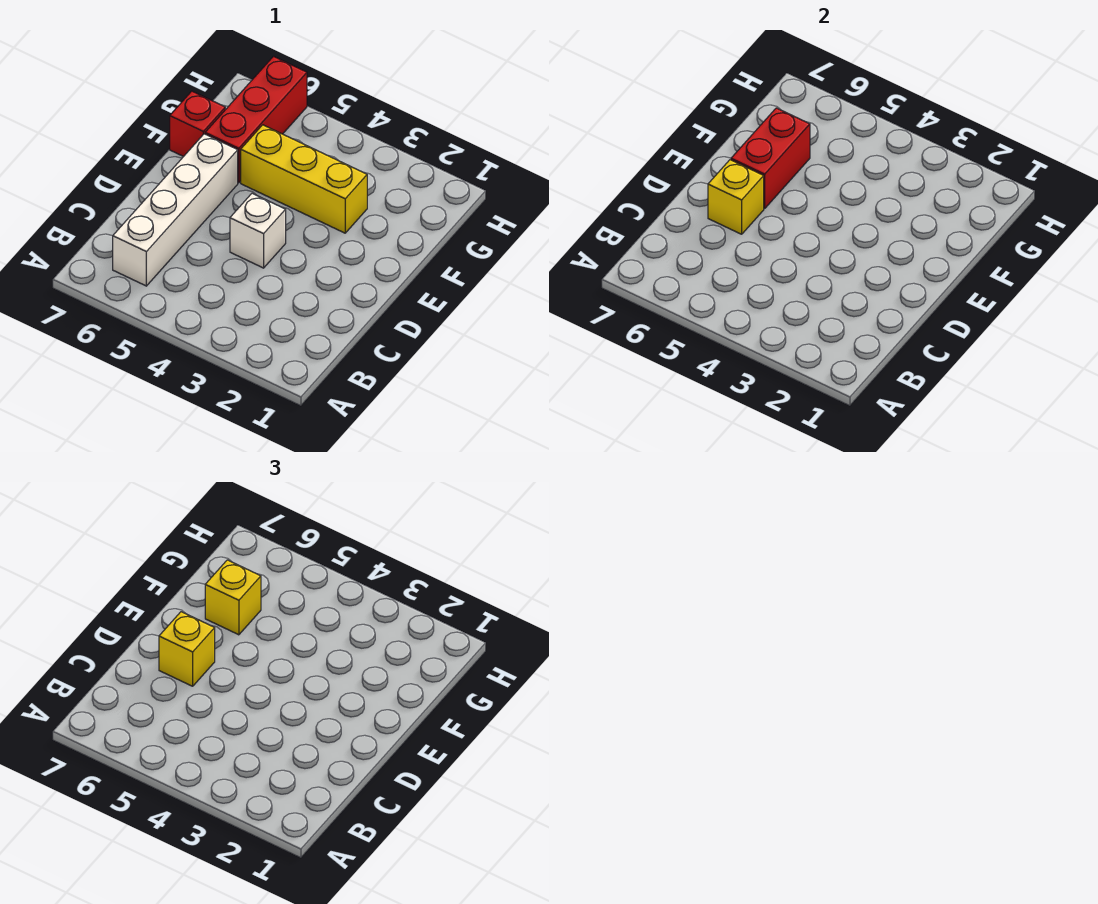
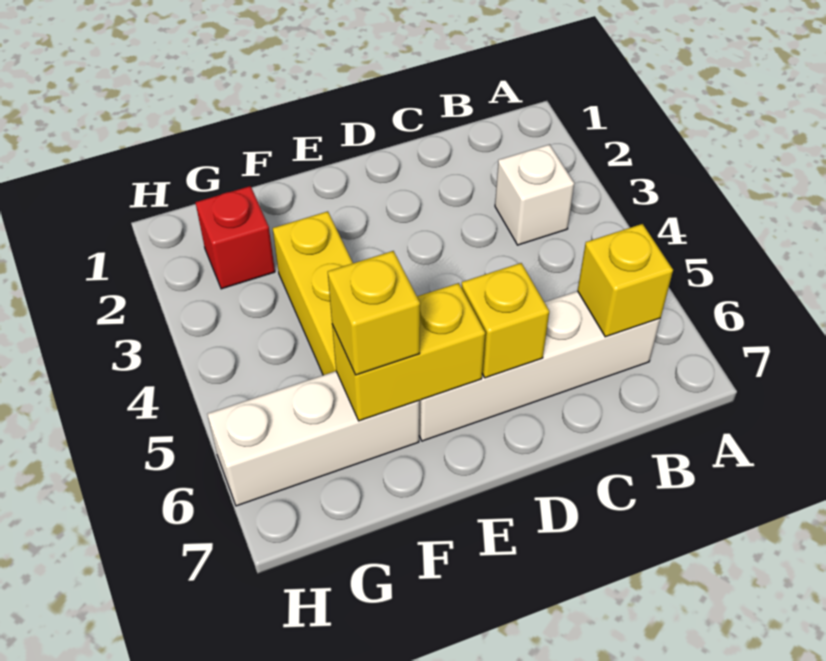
white brick D4 level 1 -> white brick B3 level 1
yellow brick D6 level 3 -> yellow brick B6 level 2
red brick E6:F6 level 2 -> yellow brick E6:F6 level 2
red brick F6:H6 level 1 -> white brick F6:H6 level 1
red brick F7 level 1 -> red brick G2 level 1

